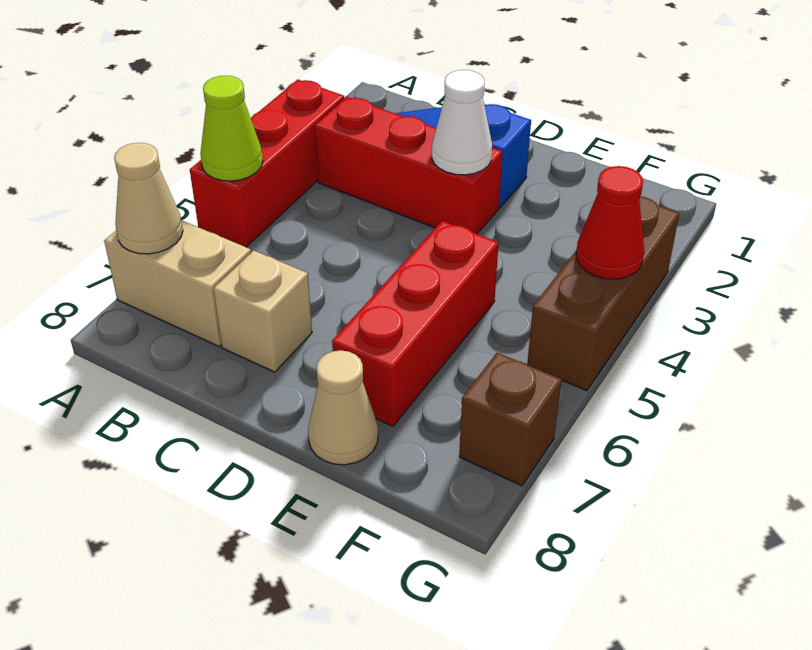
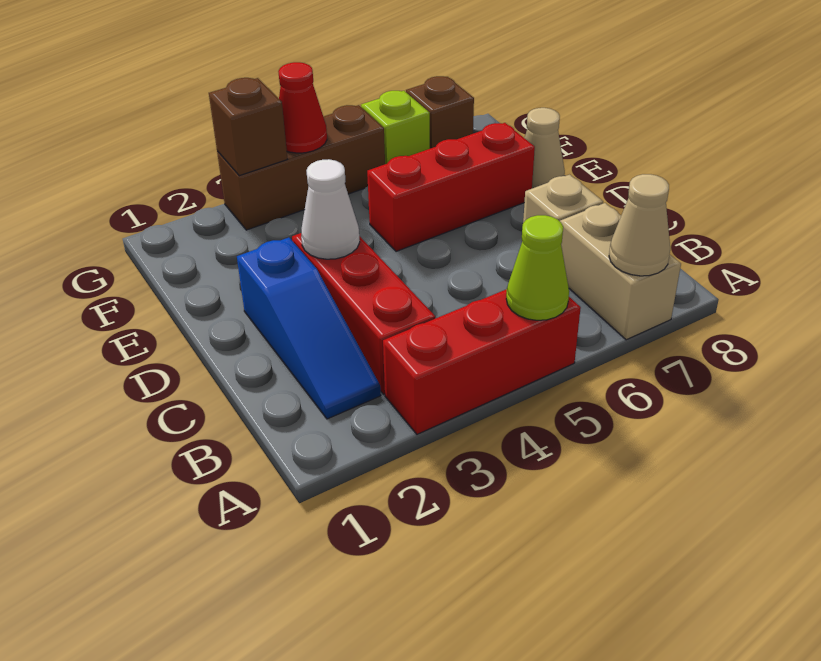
none -> brown brick G3 level 2
none -> lime brick G6 level 1

